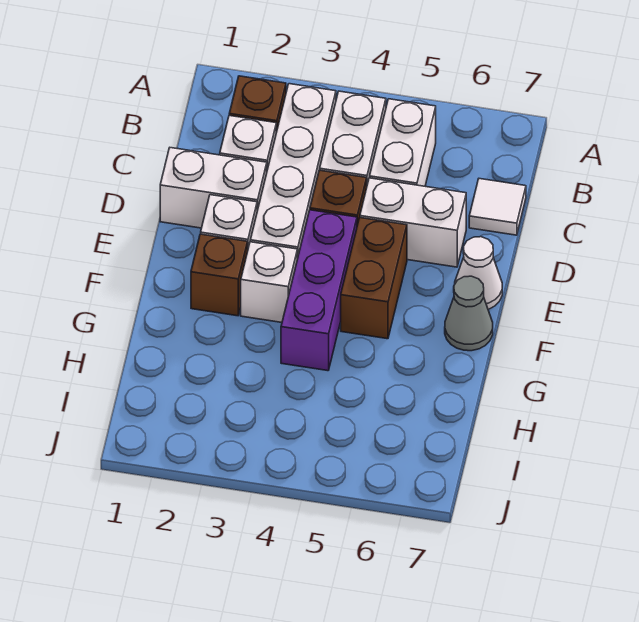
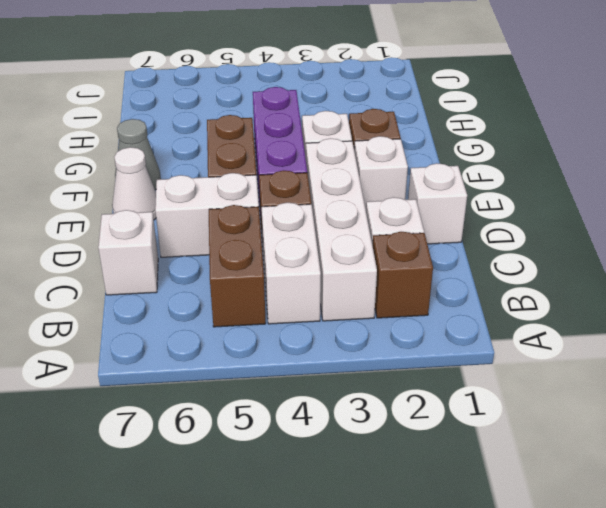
white brick B5:C5 level 1 -> brown brick B5:C5 level 1
white tile C7 level 1 -> white brick C7 level 1
white brick D1:D2 level 1 -> white brick D1 level 1

